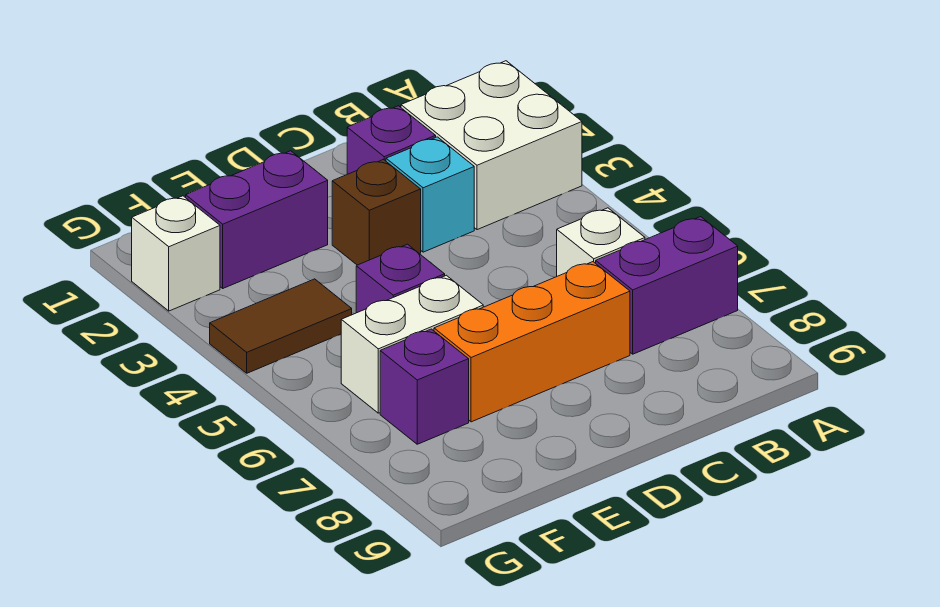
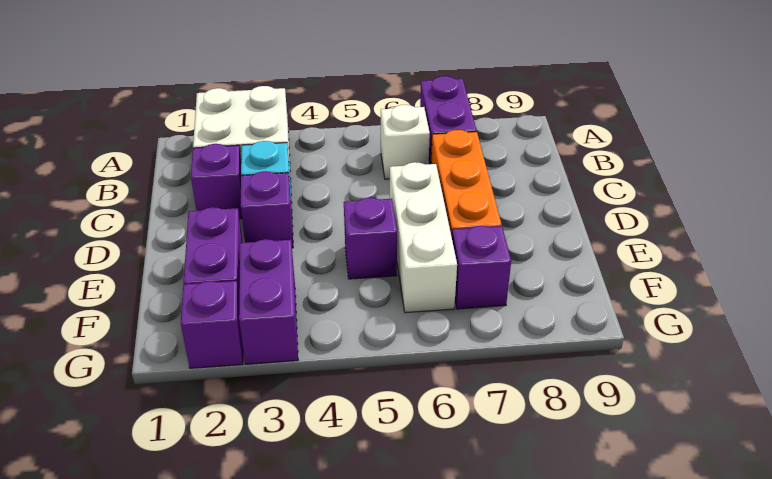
brown brick D3 level 1 -> purple brick D3 level 1
white brick E6:F6 level 1 -> white brick D6:F6 level 1
none -> purple brick F3:G3 level 1
brown tile F4:G4 level 1 -> none
white brick G2 level 1 -> purple brick G2 level 1

